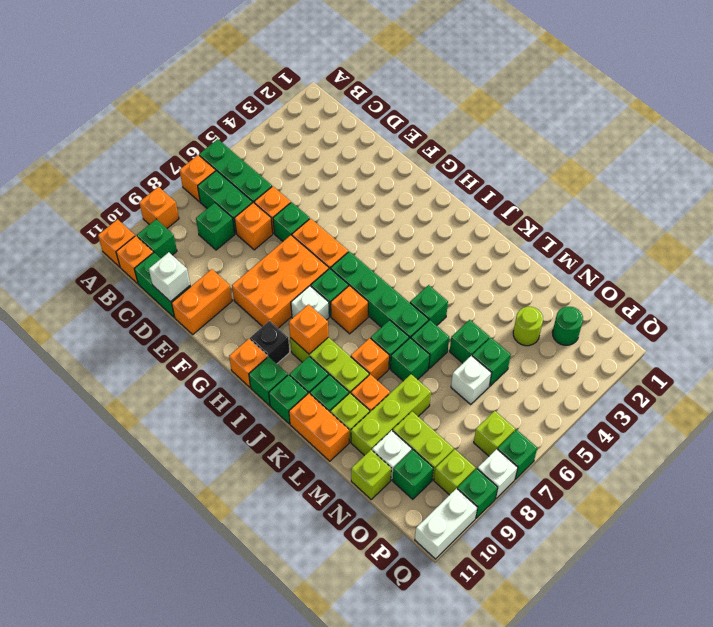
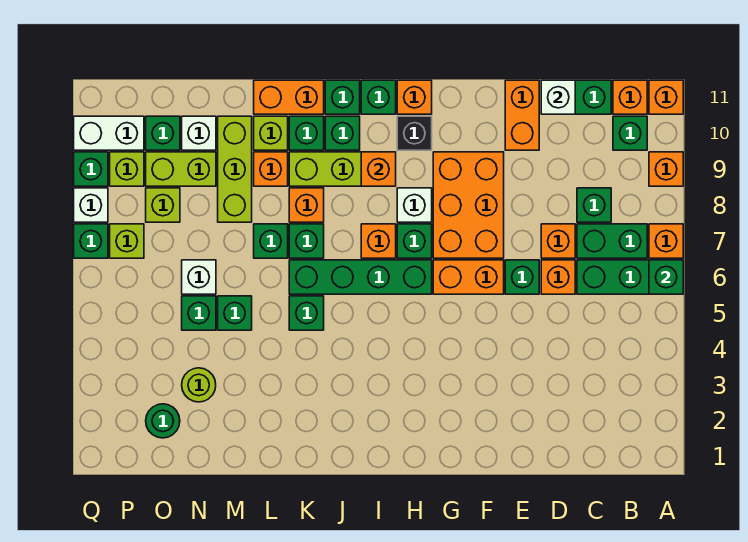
green brick L6 level 1 -> green brick A6 level 2
lime brick N11 level 1 -> lime brick O8 level 1
white brick Q10:Q11 level 1 -> white brick P10:Q10 level 1

